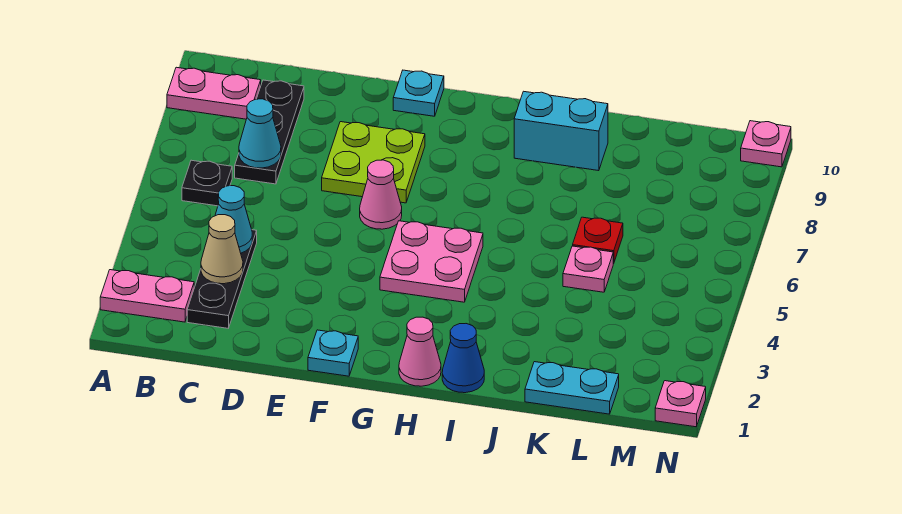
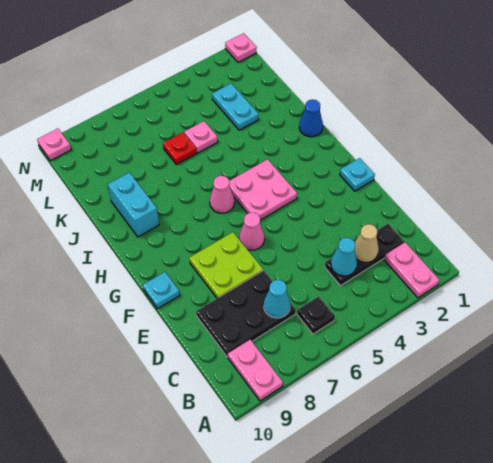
black plate C7:C9 level 1 -> black plate C7:D9 level 1
pink cone H1 level 1 -> pink cone H6 level 1
cyan plate K1:L1 level 1 -> cyan plate K3:L3 level 1

